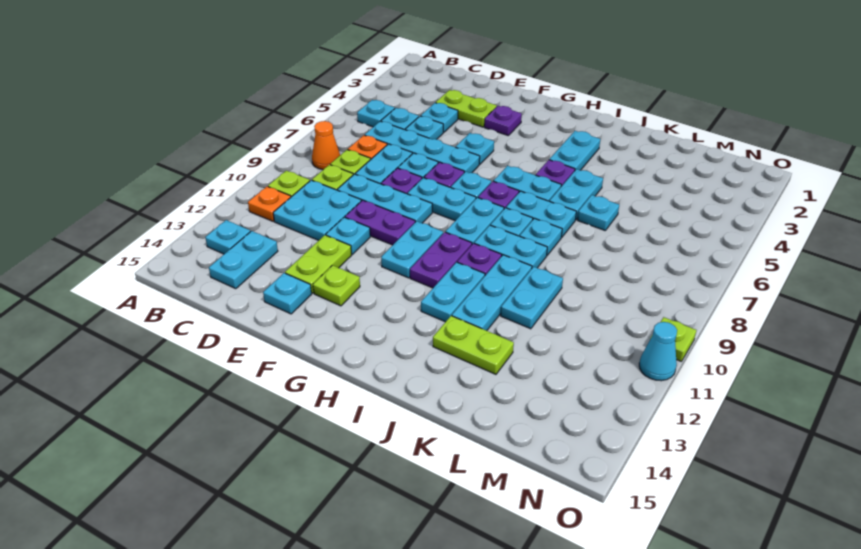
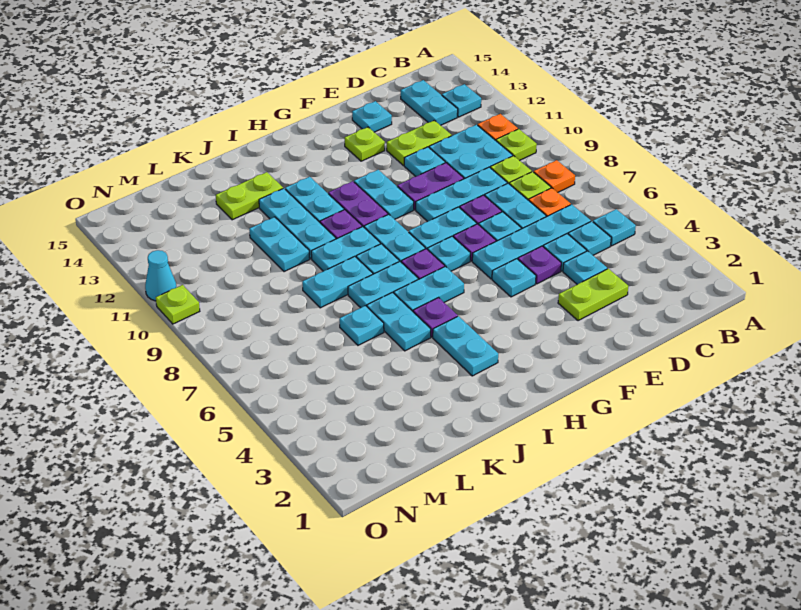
orange cone B8 level 1 -> orange plate B8 level 1
lime plate E12:E13 level 1 -> lime plate D12:E12 level 1
purple plate F3 level 1 -> purple plate E5 level 1
cyan plate J8 level 1 -> cyan plate J8:K8 level 1

